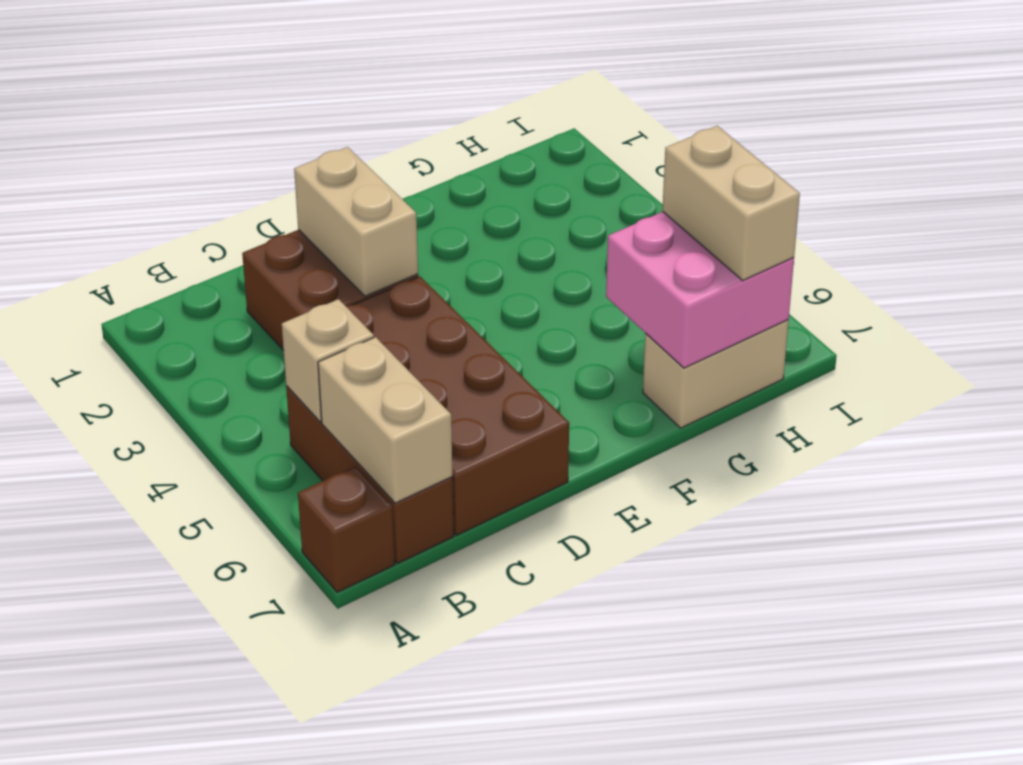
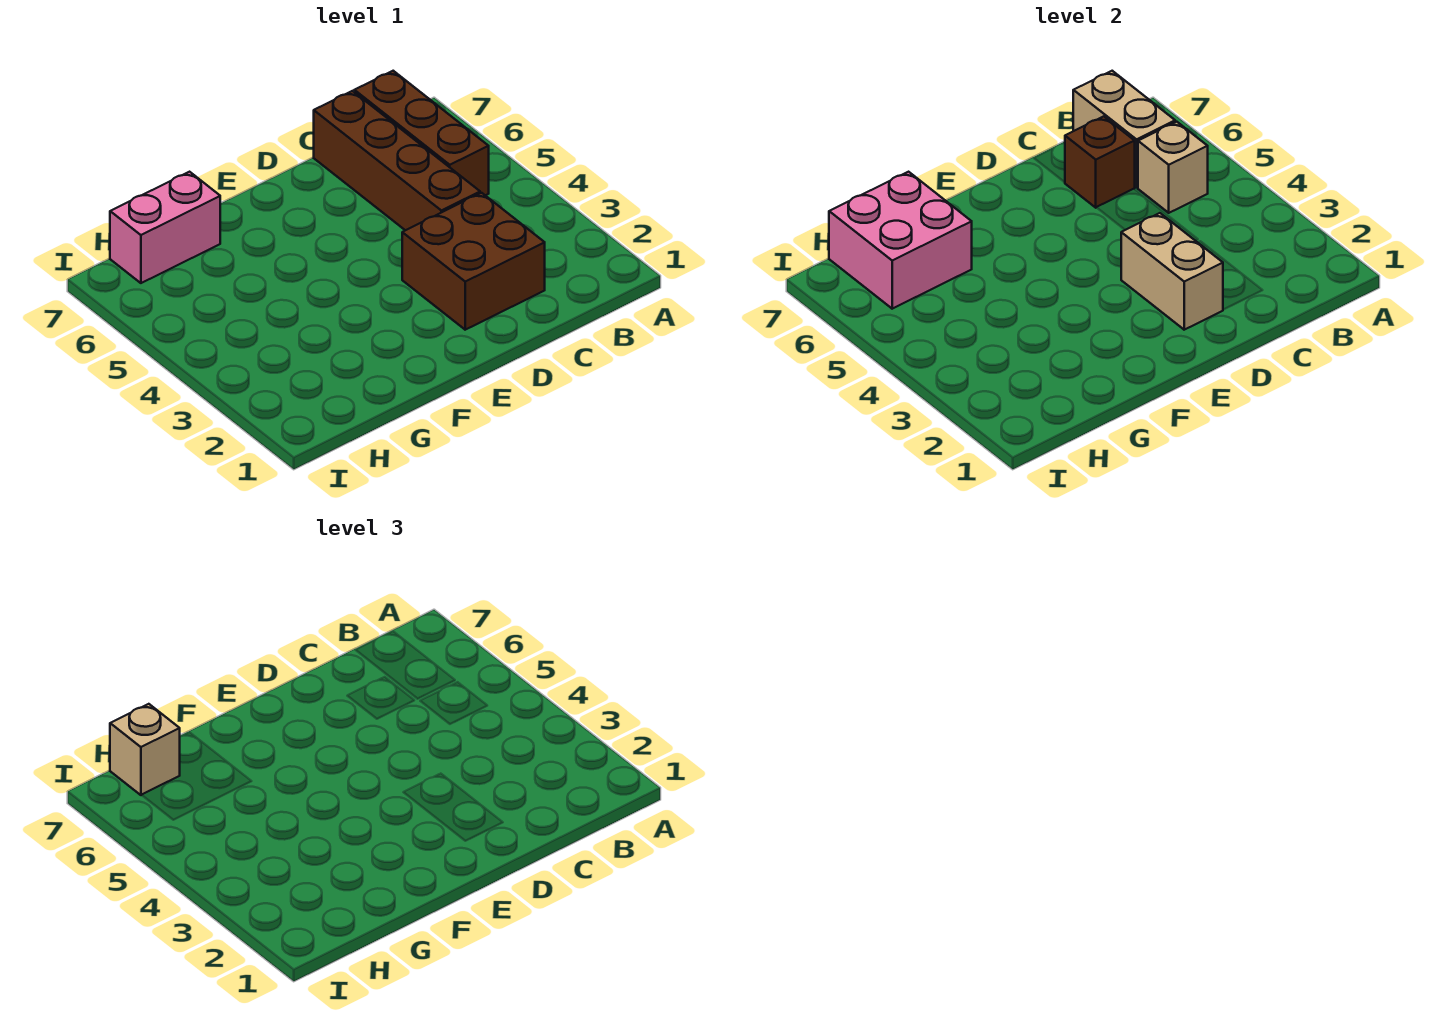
brown brick A7 level 1 -> brown brick C6 level 2
brown brick C4:D7 level 1 -> brown brick C4:C7 level 1
tan brick G7:H7 level 1 -> pink brick G7:H7 level 1
tan brick H6:H7 level 3 -> tan brick H7 level 3

